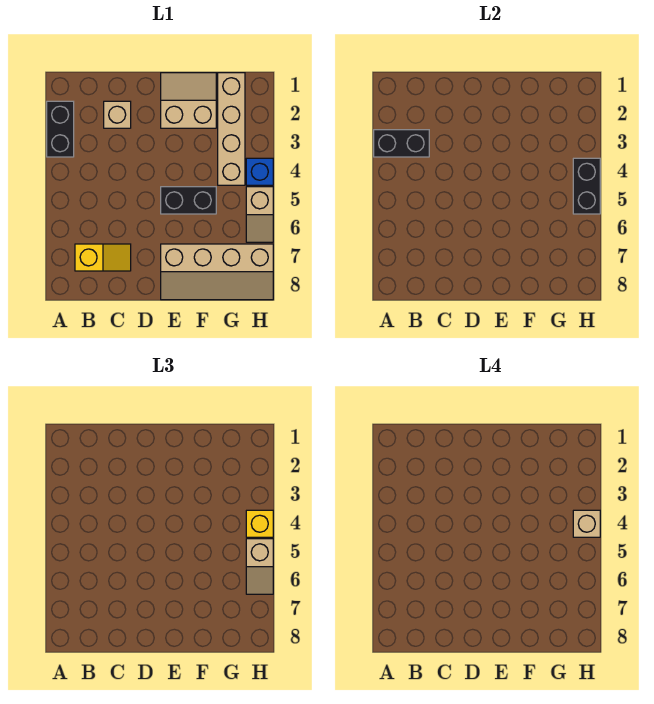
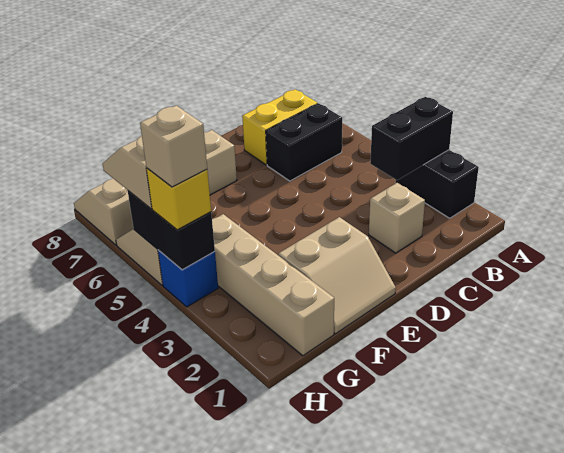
yellow slope B7:C7 level 1 top B -> yellow brick B7:C7 level 1
black brick E5:F5 level 1 -> black brick B6:C6 level 1

